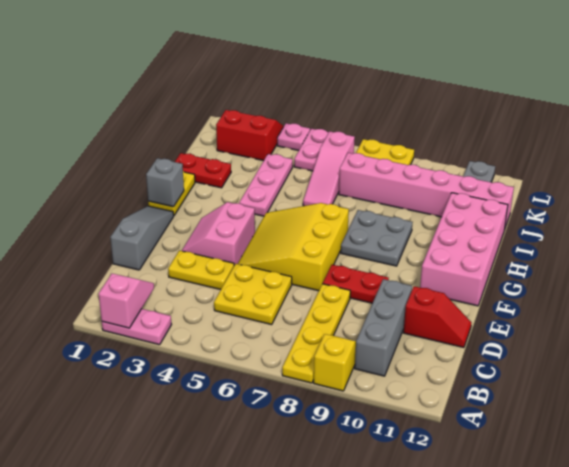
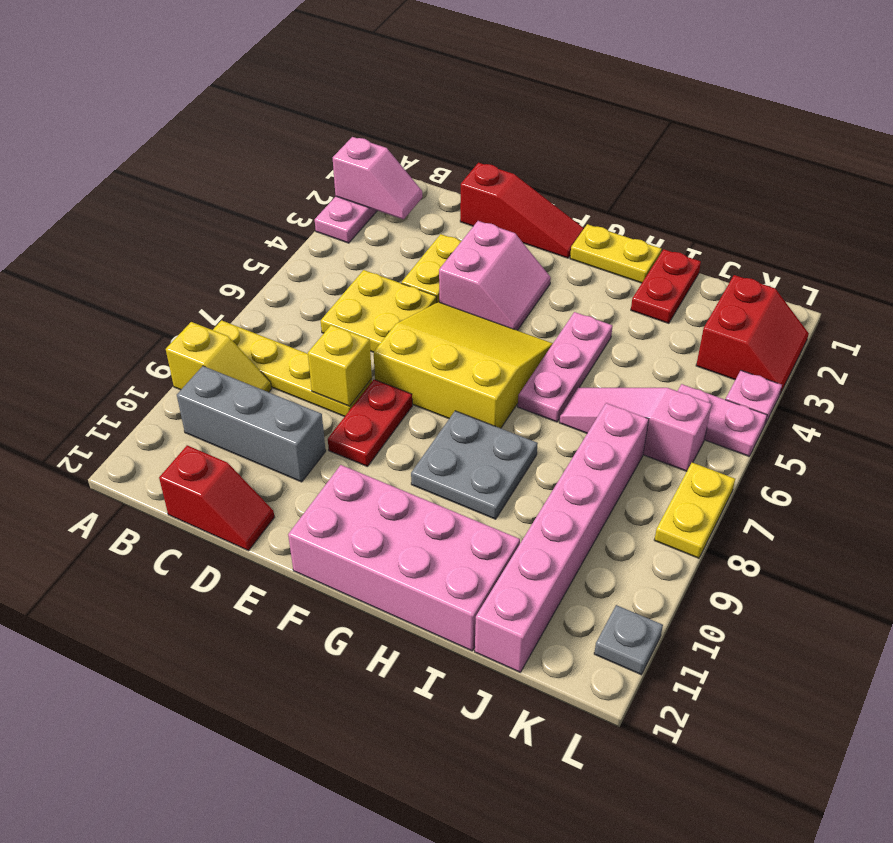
grey slope D1:F1 level 1 top D -> red slope D1:F1 level 1 top D
none -> yellow brick D8 level 2
red slope D11:D12 level 1 top 11 -> red slope C12:D12 level 1 top C
pink slope E3:F4 level 1 top 4 -> pink slope E3:F4 level 1 top E
grey brick G1 level 2 -> none
pink plate H4:J4 level 1 -> pink plate H4:H6 level 1

